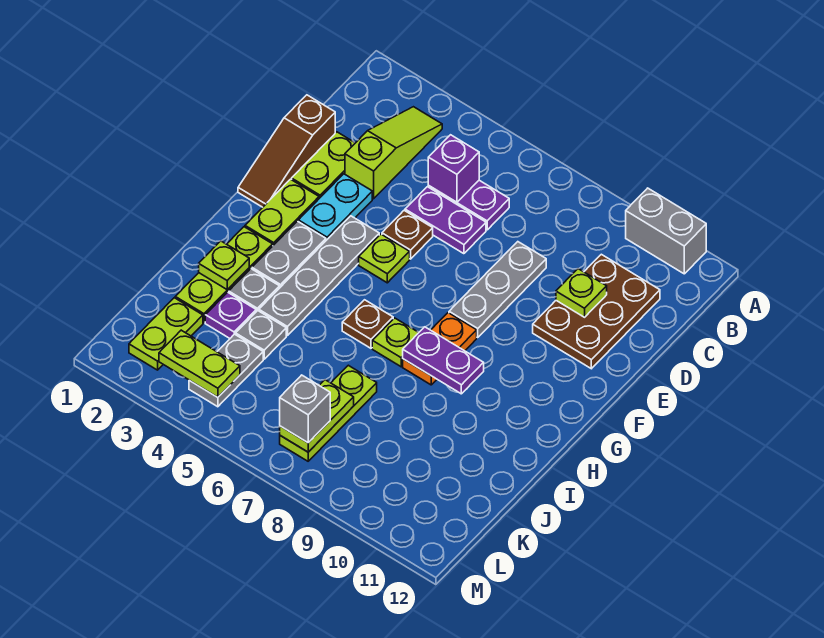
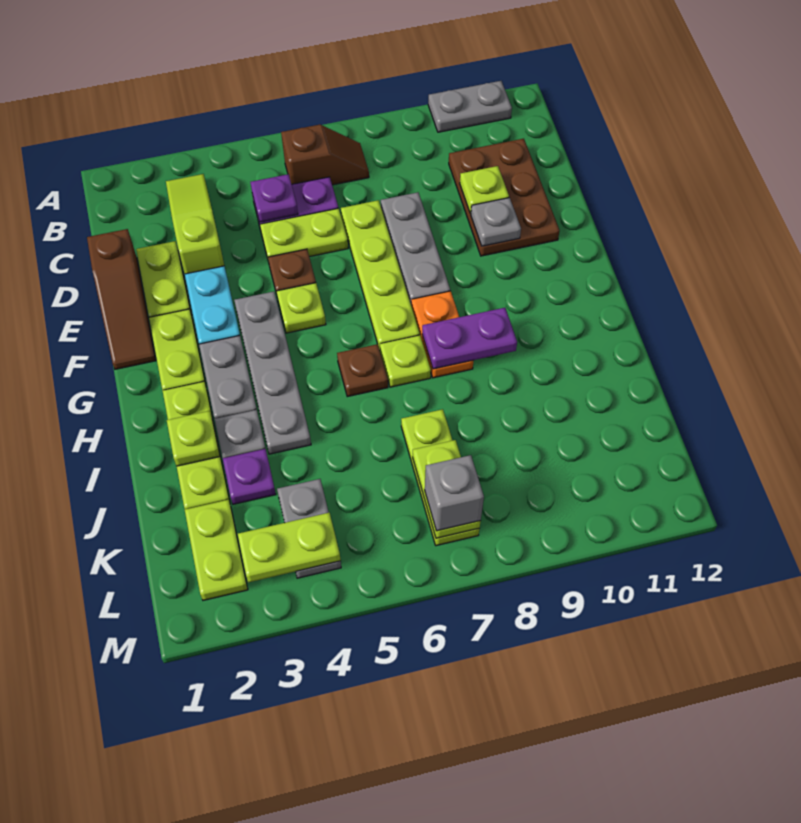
grey brick A10:A11 level 1 -> grey plate A10:A11 level 1
none -> brown slope B6:B7 level 1 top 6
purple brick C5 level 2 -> purple plate C5 level 2
purple plate D5:D6 level 1 -> lime plate D5:D6 level 1
none -> lime plate D7:G7 level 1
grey plate J4 level 1 -> grey plate E10 level 2

